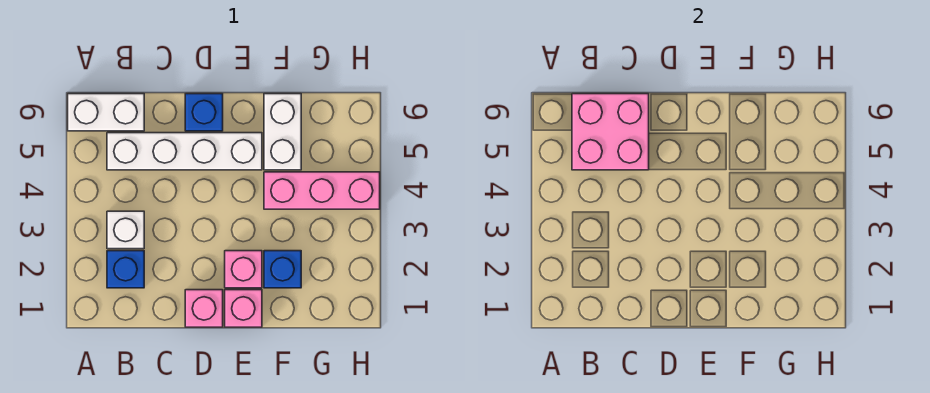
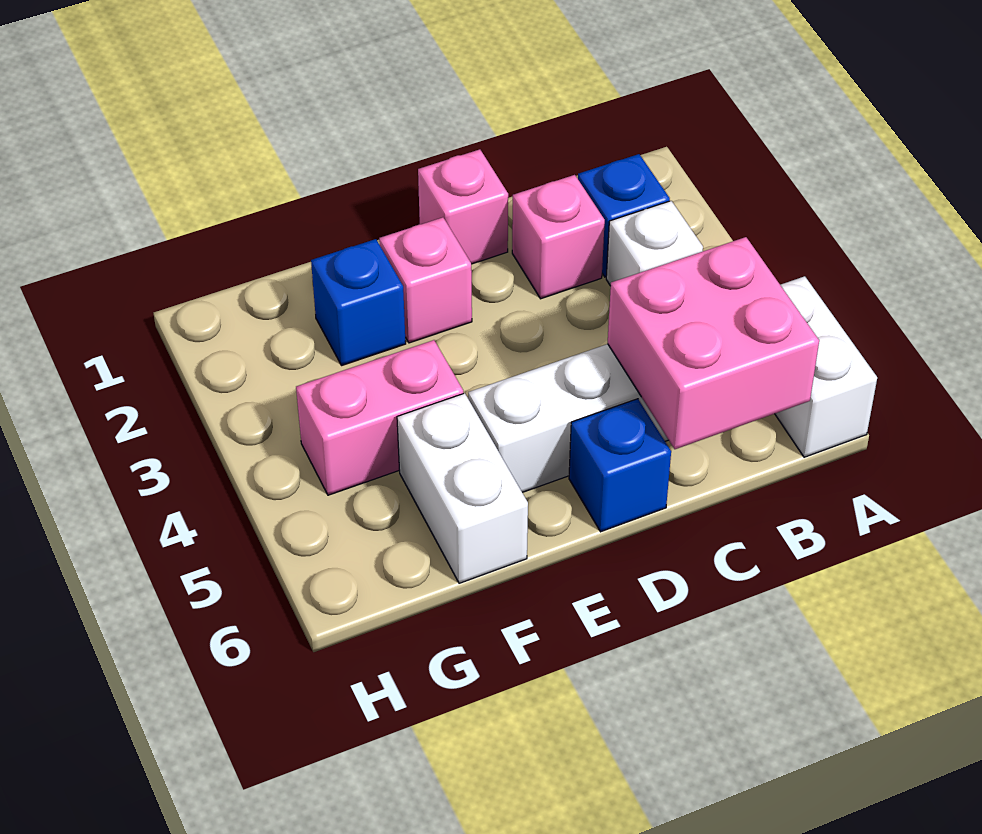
white brick A6:B6 level 1 -> white brick A5:A6 level 1
pink brick E1 level 1 -> pink brick C2 level 1
pink brick F4:H4 level 1 -> pink brick F4:G4 level 1

